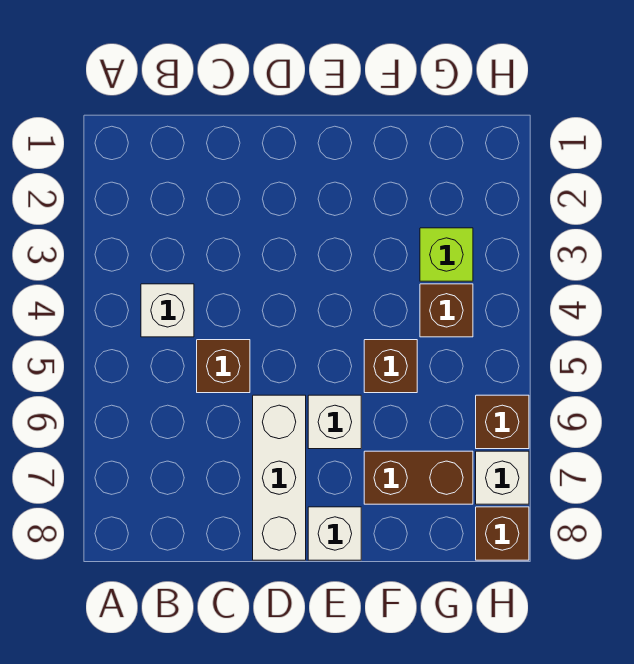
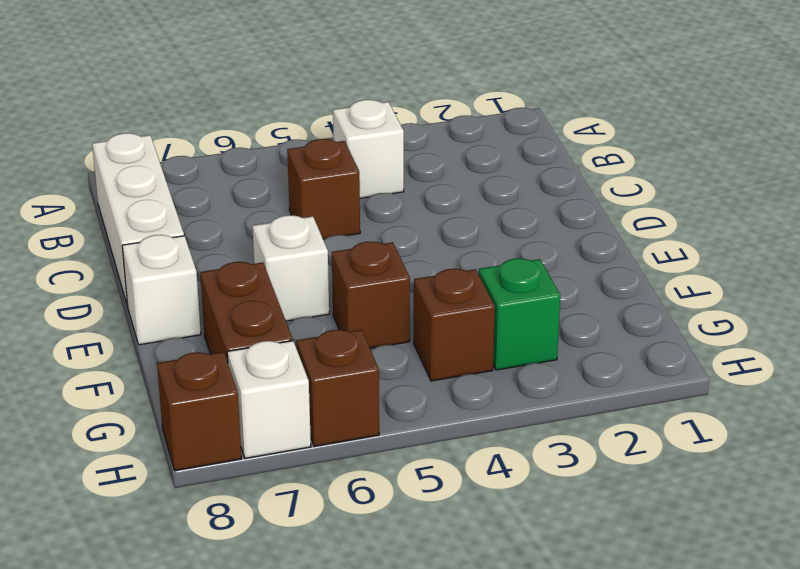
white brick D6:D8 level 1 -> white brick B8:D8 level 1
lime brick G3 level 1 -> green brick G3 level 1

